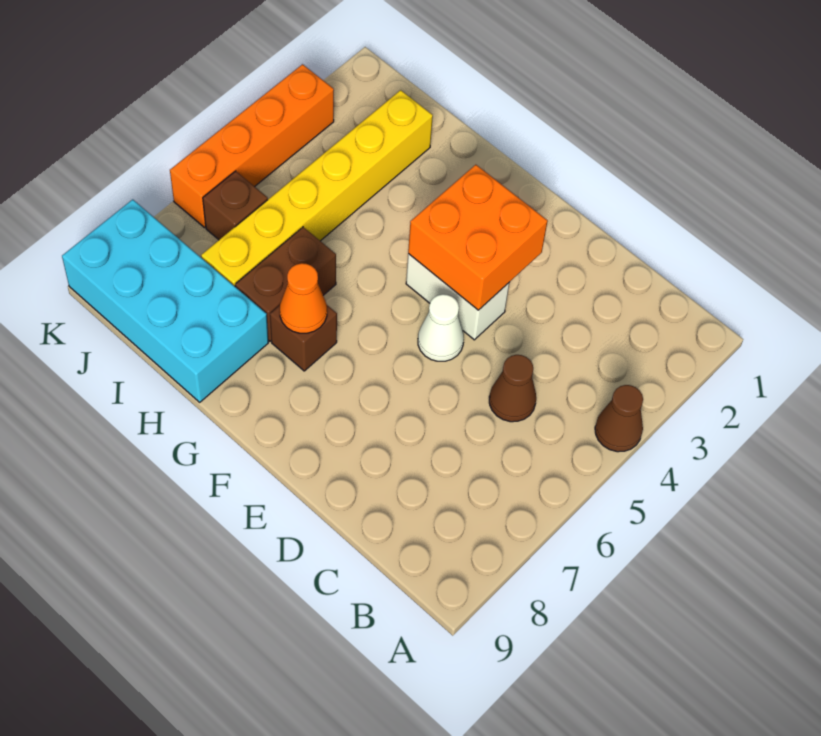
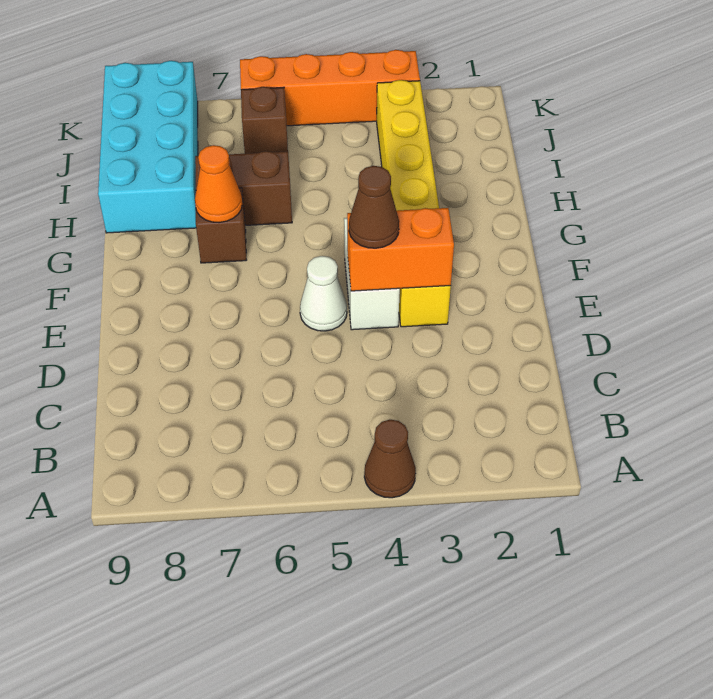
brown cone C5 level 1 -> brown cone E4 level 3
orange brick E3:F4 level 2 -> orange brick E3:E4 level 2
yellow brick I2:I7 level 1 -> yellow brick E3:J3 level 1

